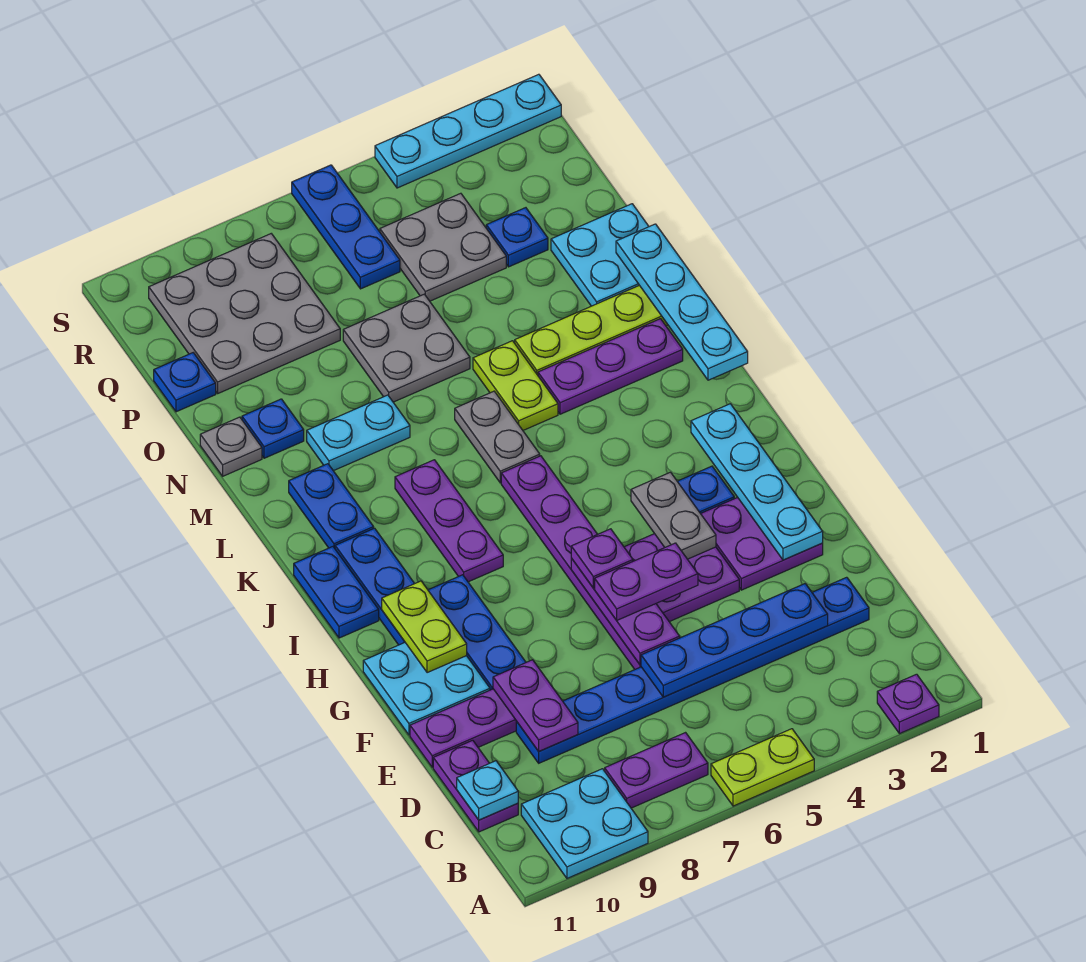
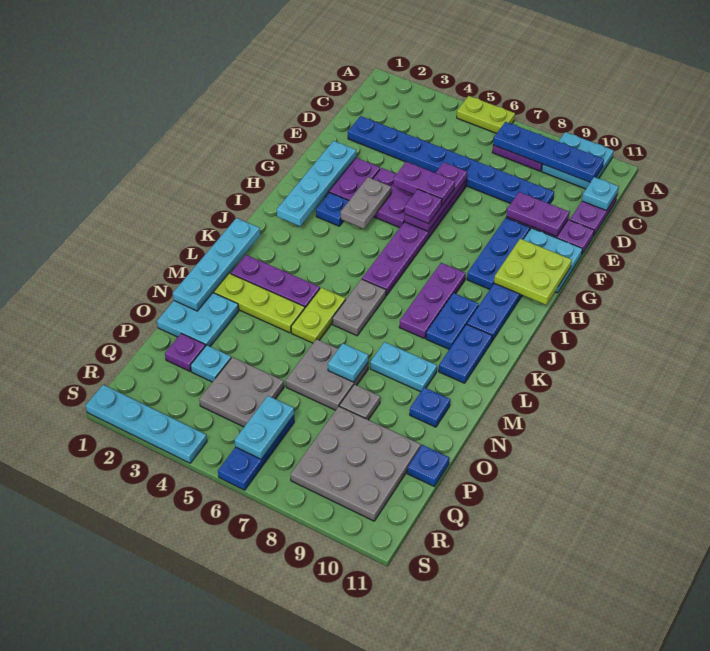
purple plate A2 level 1 -> purple plate P2 level 1
blue plate D3:D6 level 2 -> blue plate B7:B10 level 2
purple plate D9:E9 level 2 -> purple plate E9:E10 level 2
lime plate G10:H10 level 2 -> lime plate G10:H11 level 2
blue plate I11:J11 level 1 -> blue plate J9:K9 level 1
none -> cyan plate N7 level 2
grey plate N11 level 1 -> grey plate O8 level 1
blue plate P3 level 1 -> cyan plate P3 level 1
none -> cyan plate Q6:R6 level 2

